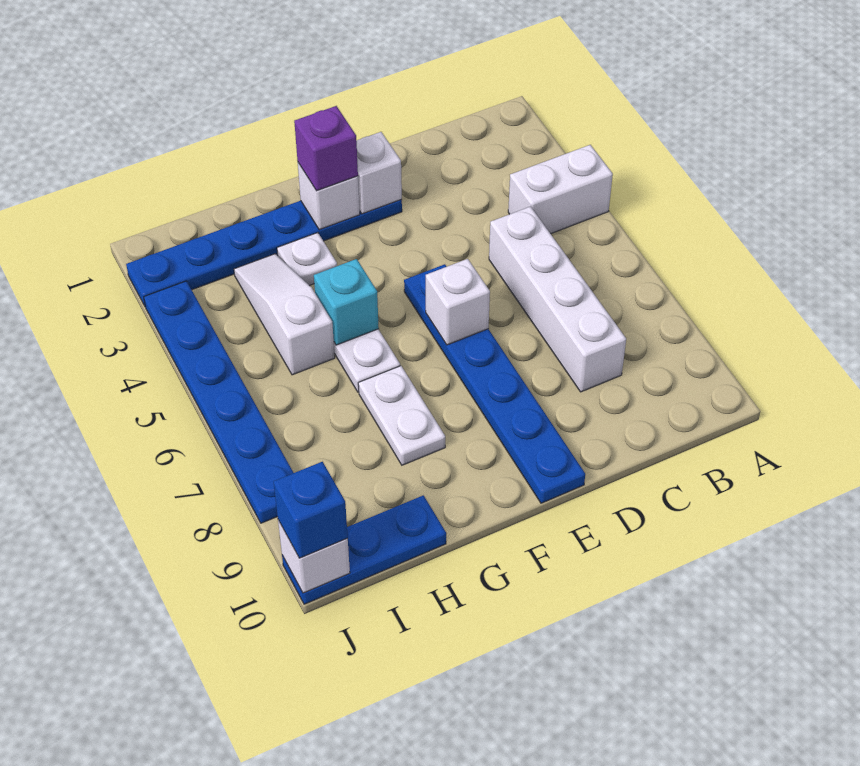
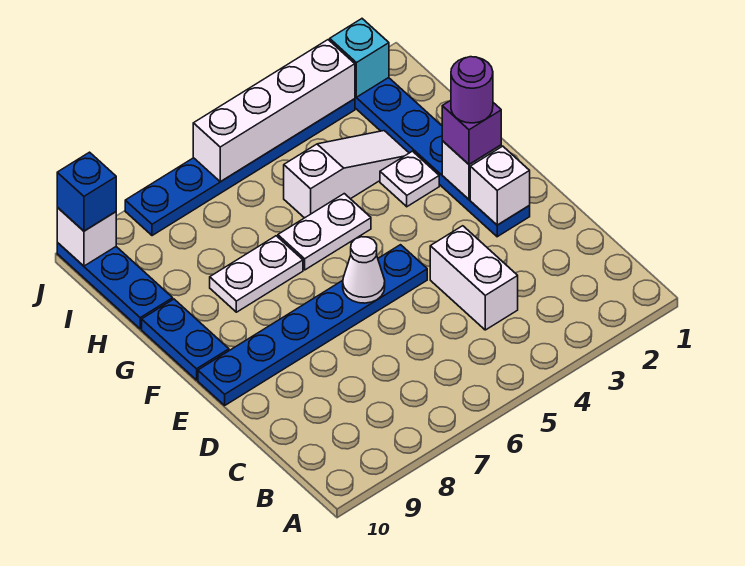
white brick A4:B4 level 1 -> white brick C4:D4 level 1
white brick C5:C8 level 1 -> white brick J3:J6 level 2
white brick E6 level 2 -> white cone E6 level 2
none -> purple round brick F2 level 4
none -> blue plate F10:G10 level 1
cyan brick G5 level 2 -> cyan brick J2 level 2

